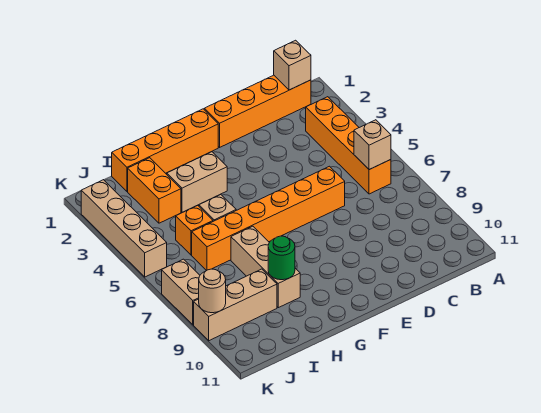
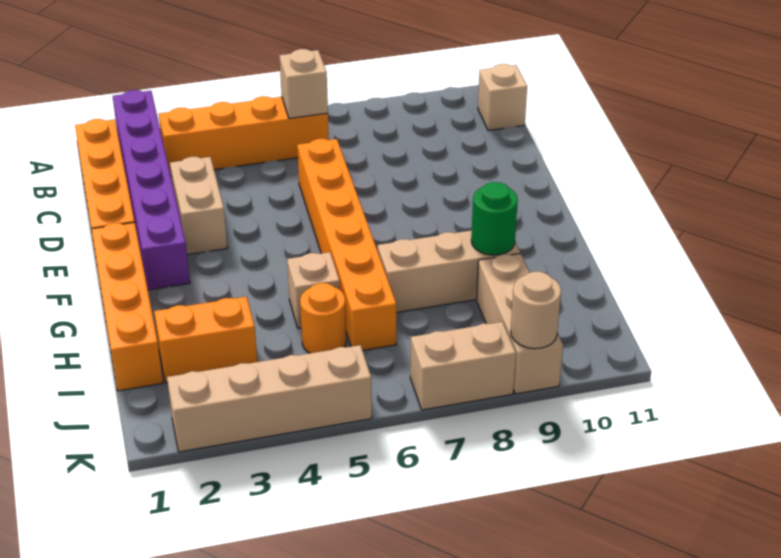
none -> purple brick A2:F2 level 1
tan brick B1 level 2 -> tan brick B11 level 1
tan brick G3:H3 level 1 -> tan brick D3:E3 level 1
orange brick I5 level 1 -> orange round brick I5 level 1

